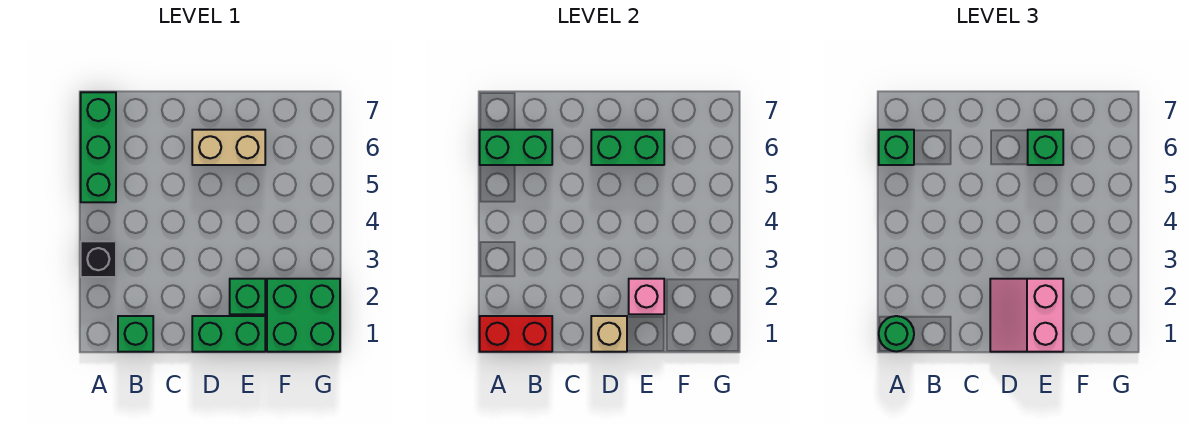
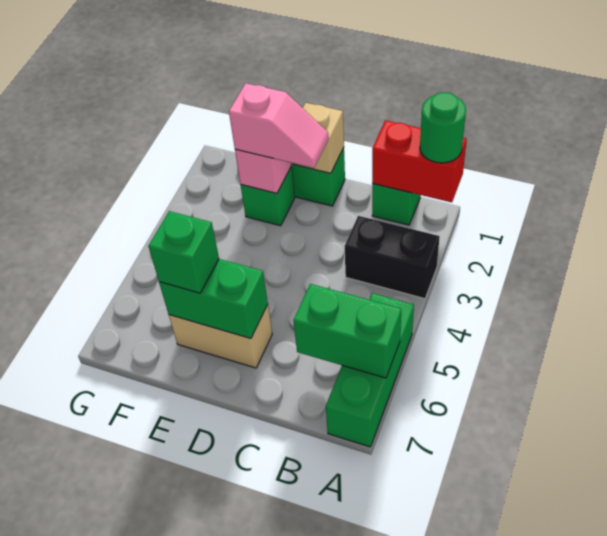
black brick A3 level 1 -> black brick A3:B3 level 1
green brick A6 level 3 -> none
pink slope D1:E2 level 3 top E -> pink slope D2:E2 level 3 top E
green brick F1:G2 level 1 -> none

